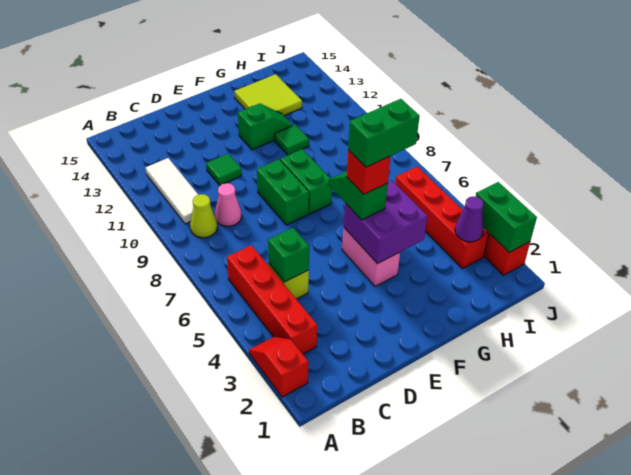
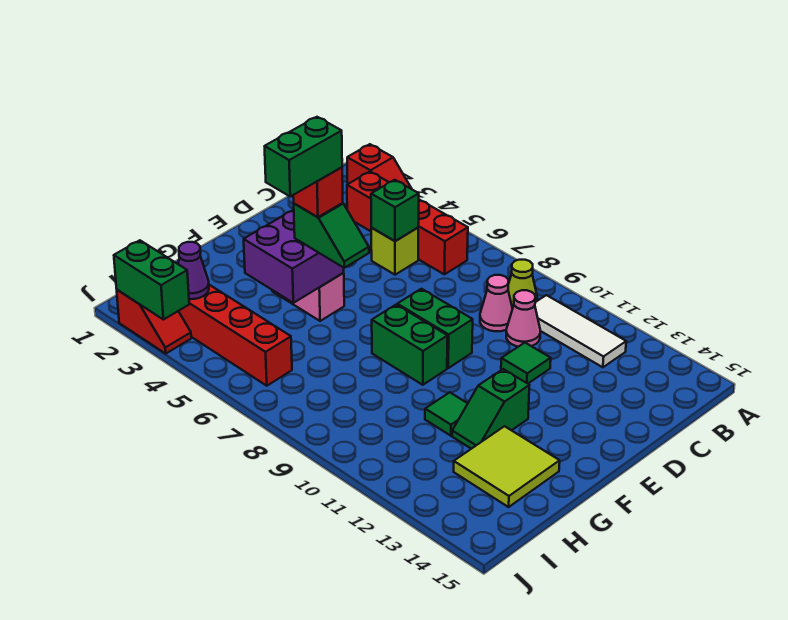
none -> pink cone C10 level 1

